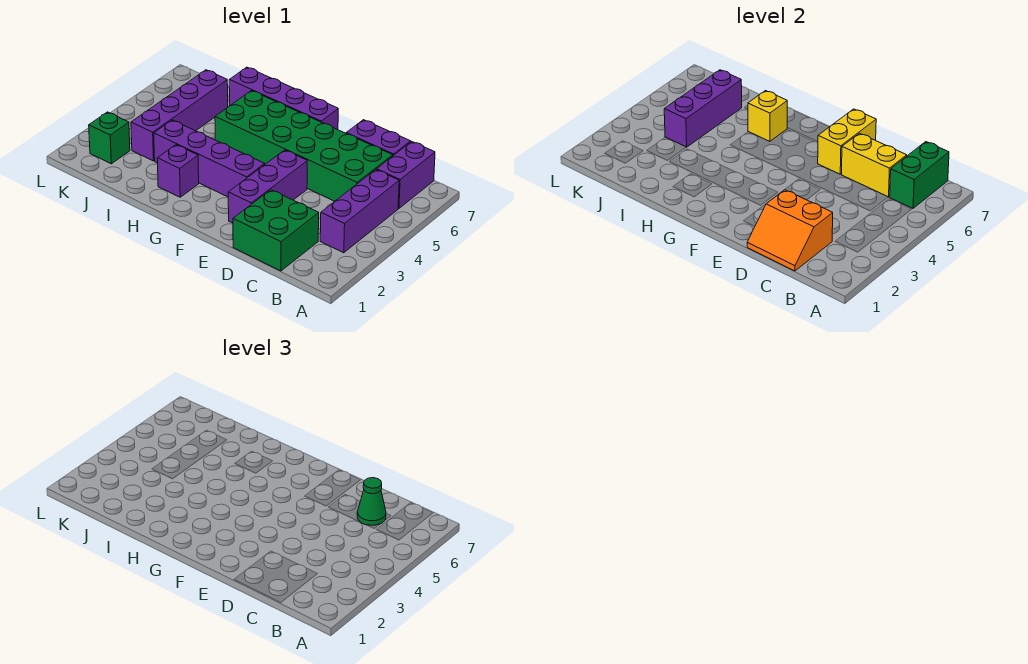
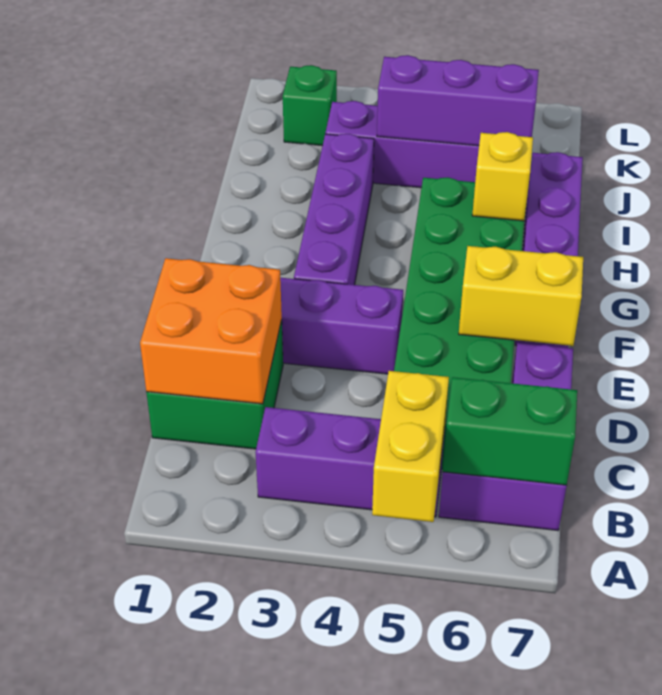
orange slope C1:D2 level 2 top 2 -> orange brick C1:D2 level 2
yellow brick C6:D6 level 2 -> yellow brick A5:B5 level 2
green cone C6 level 3 -> none
purple brick H2 level 1 -> none

